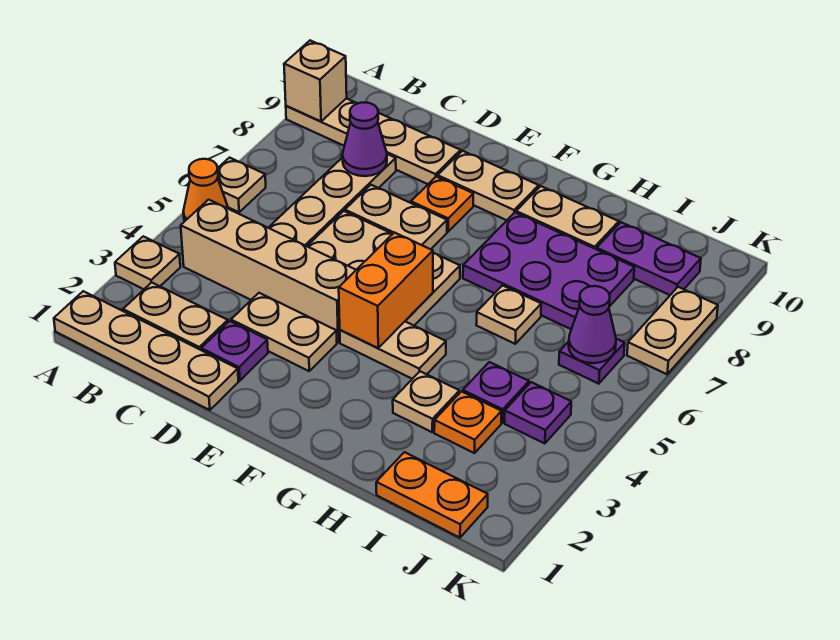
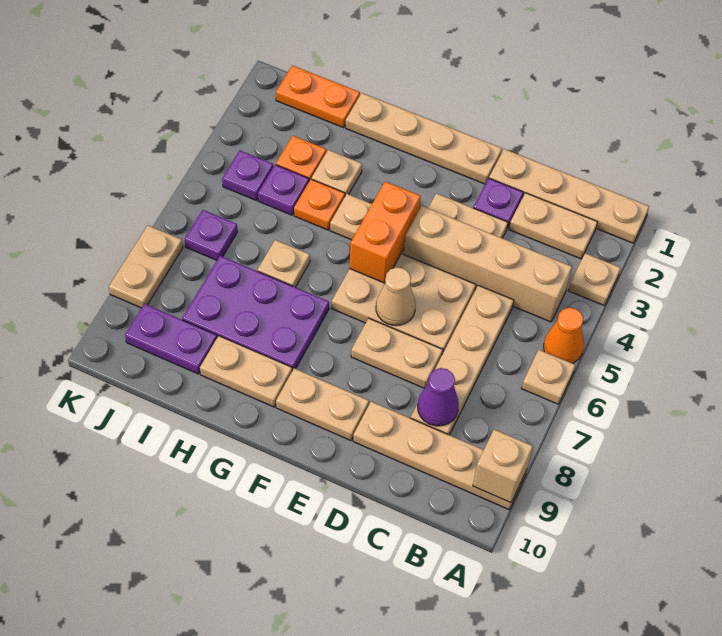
none -> tan plate E1:H1 level 1
none -> tan cone E6 level 2
orange plate E8 level 1 -> orange plate H4 level 1
purple cone J6 level 2 -> none

